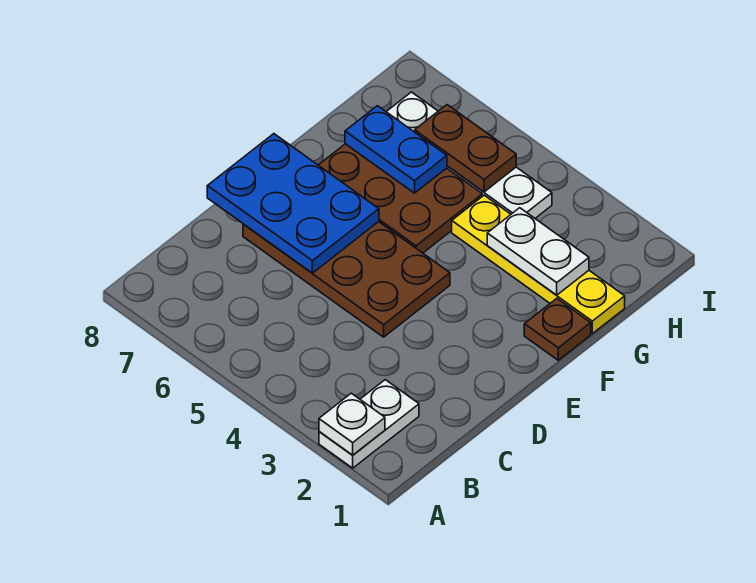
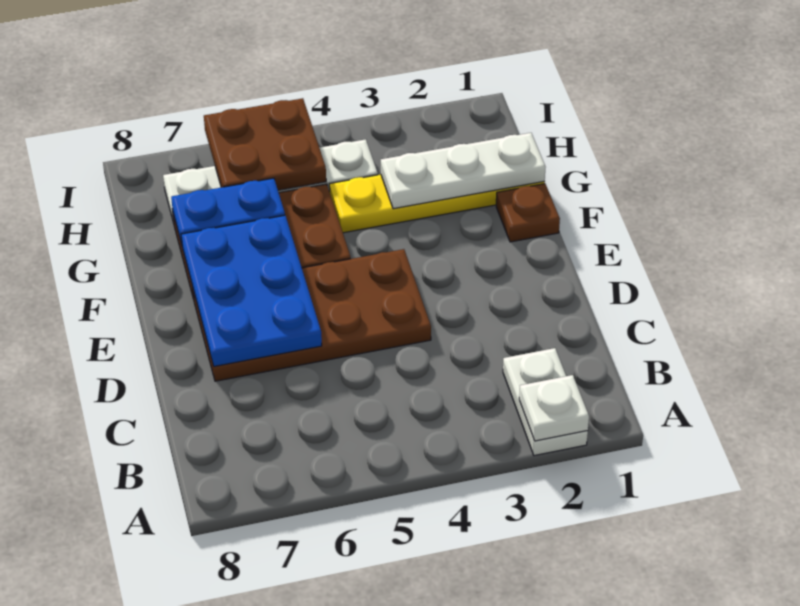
blue plate D6:E8 level 2 -> blue plate D6:F7 level 2
white plate G2:G3 level 2 -> white plate G1:G3 level 2
brown plate H5:H6 level 2 -> brown plate H5:I6 level 2

